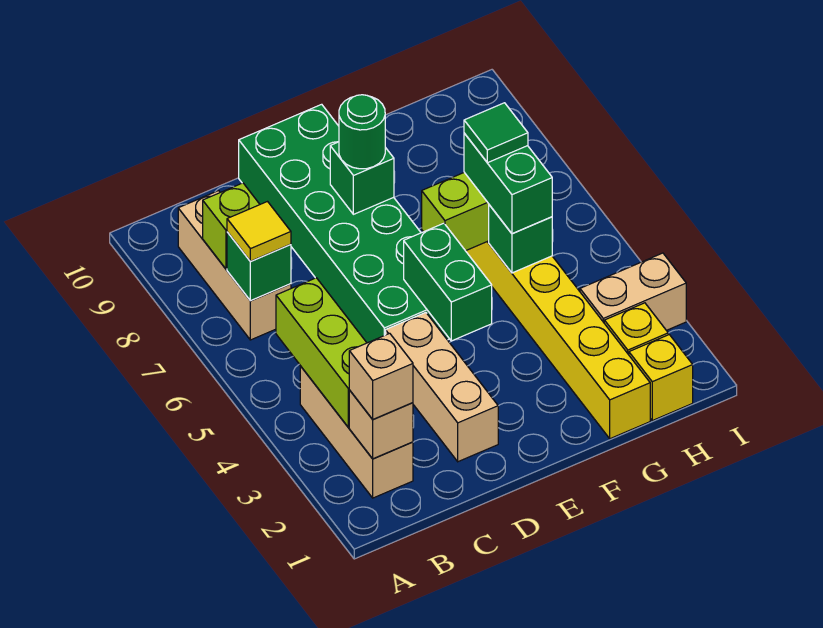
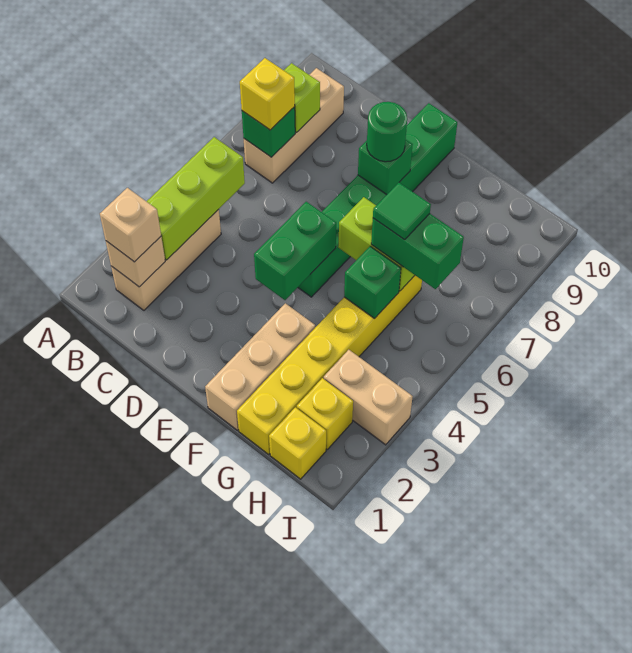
yellow tile B7 level 3 -> yellow brick B7 level 3
tan brick D2:D4 level 1 -> tan brick F1:F3 level 1
green brick D5:E10 level 1 -> green brick E5:E10 level 1
green brick G5:G6 level 3 -> green brick G6:H6 level 3

